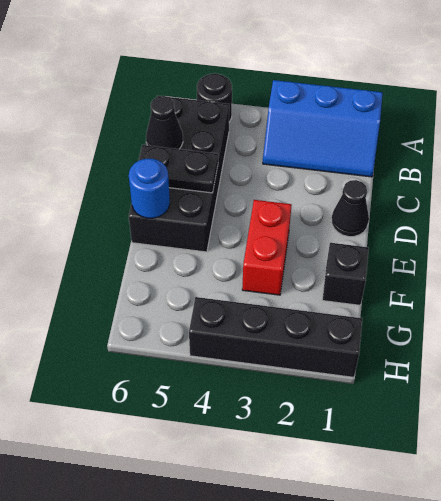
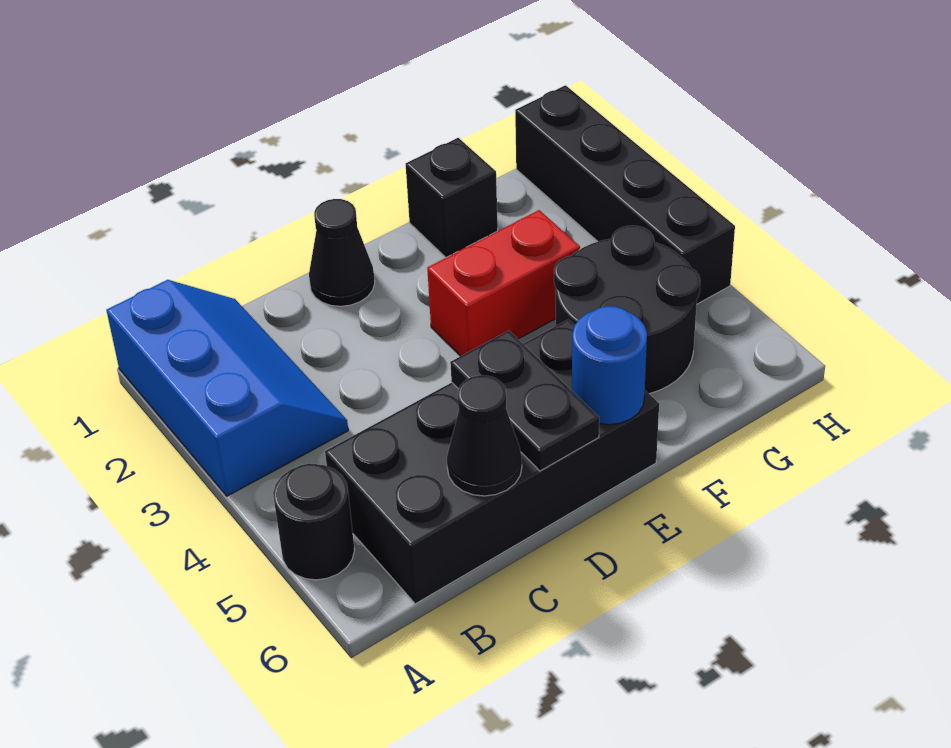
none -> black round brick F4:G5 level 1

